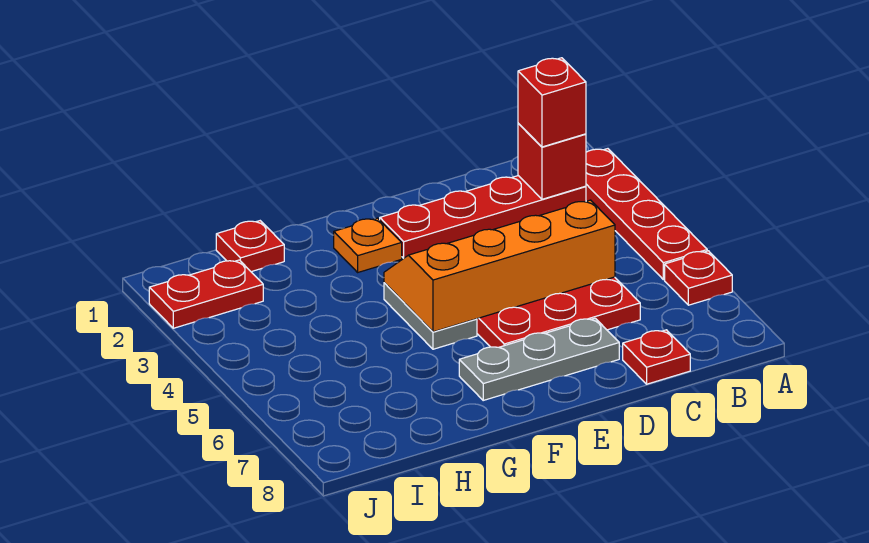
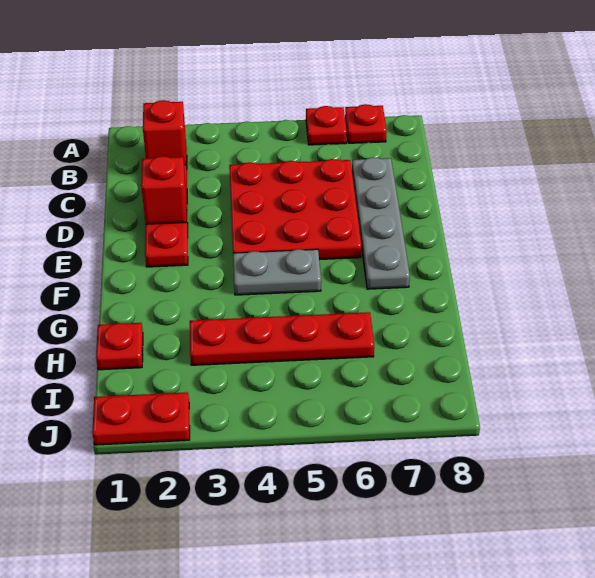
red plate A2:A5 level 1 -> red plate H3:H6 level 1
red brick B2 level 3 -> red brick D2 level 2
orange slope C4:F5 level 2 top 5 -> none
red plate C8 level 1 -> red plate A7 level 1
grey plate D7:F7 level 1 -> grey plate C7:F7 level 1
orange plate F2 level 1 -> none
red plate I2:J2 level 1 -> red plate J1:J2 level 1

